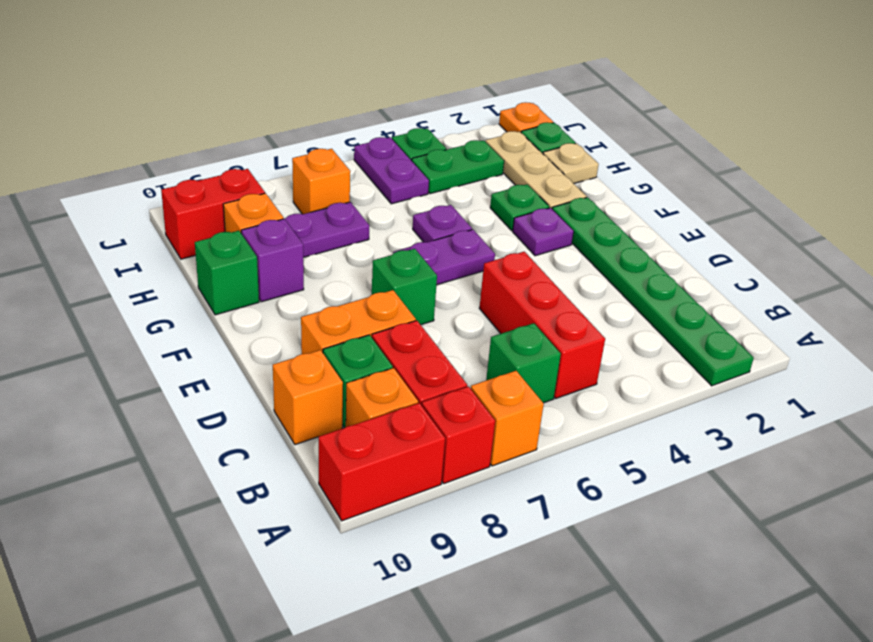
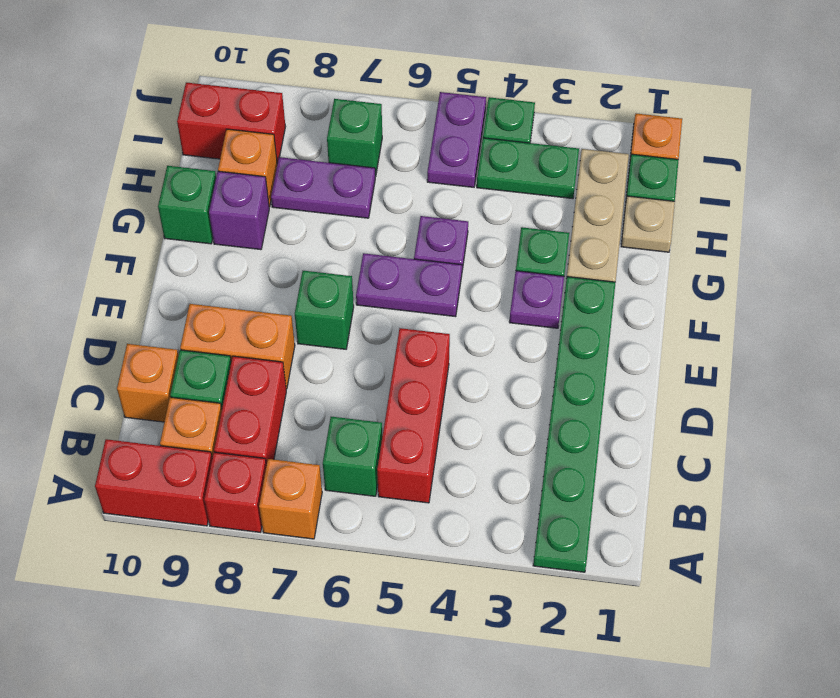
orange brick I7 level 1 -> green brick I7 level 1

